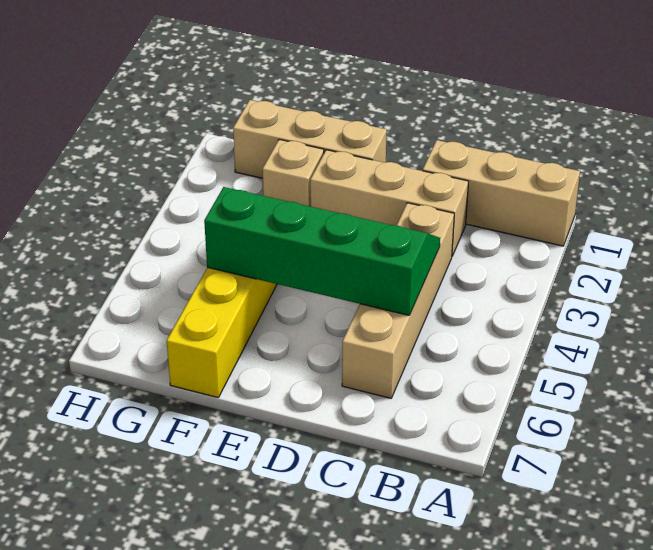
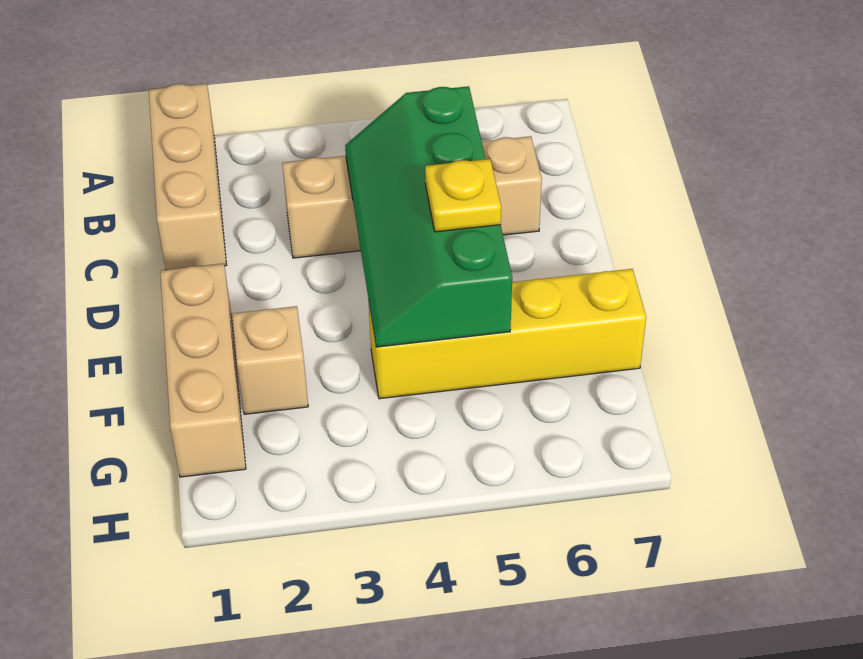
tan brick C2:E2 level 1 -> none
none -> yellow plate E5 level 3

